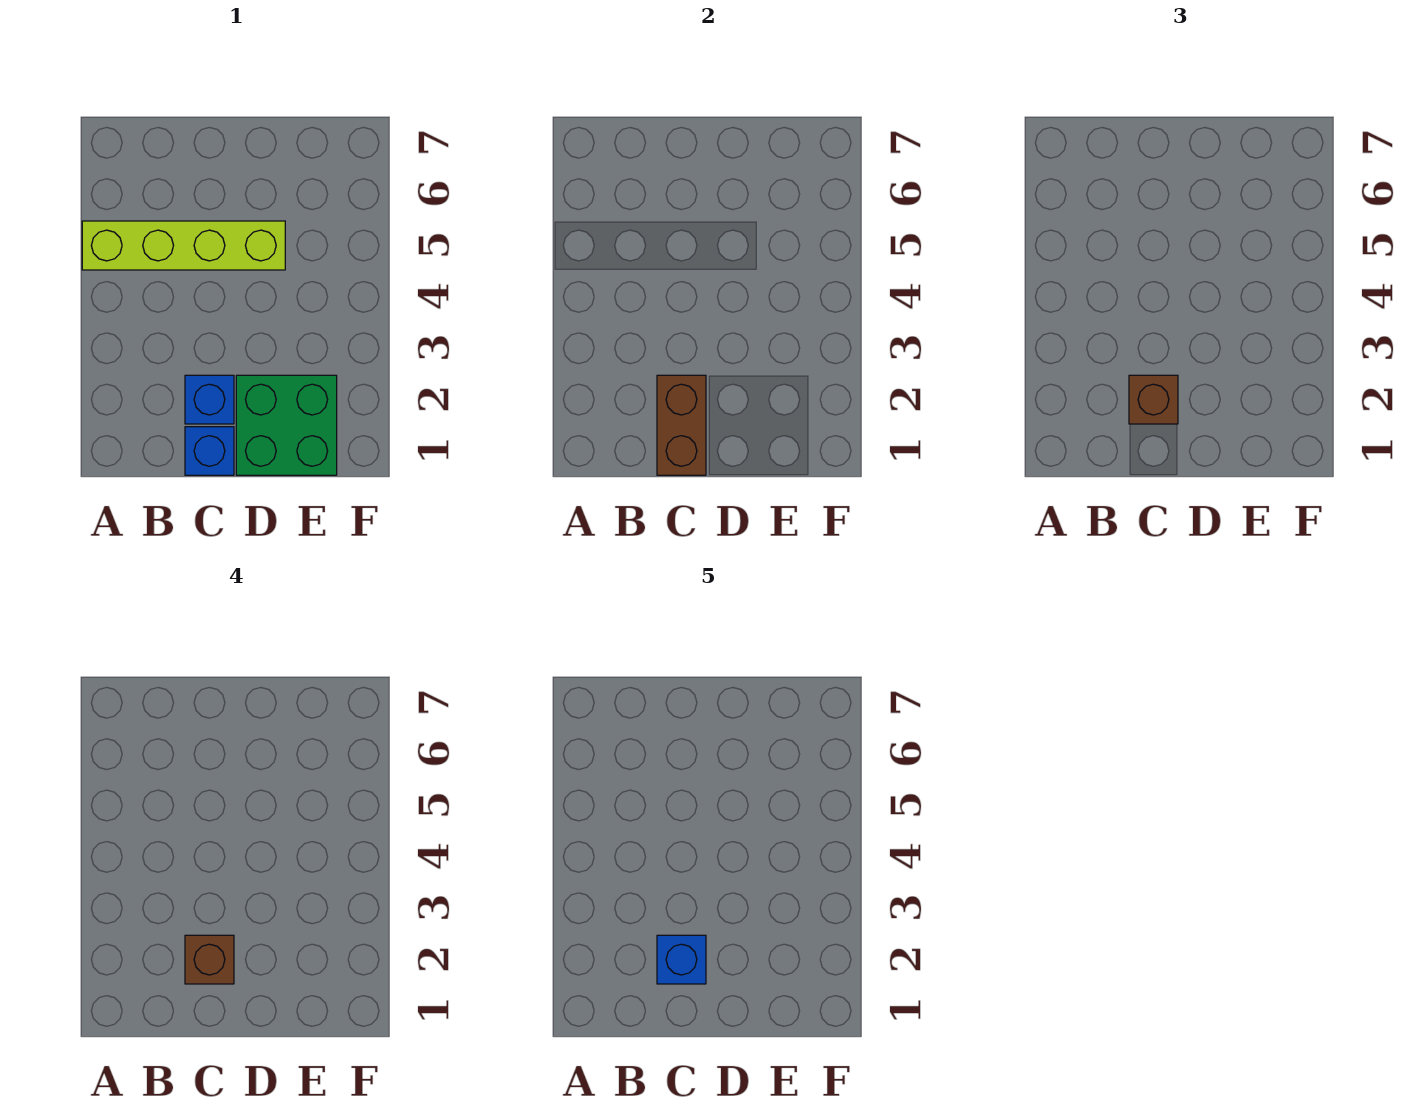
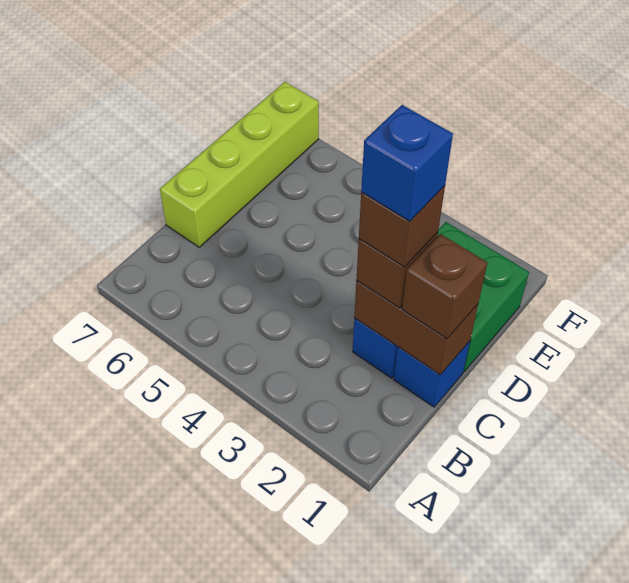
lime brick A5:D5 level 1 -> lime brick C7:F7 level 1
none -> brown brick C1 level 3

